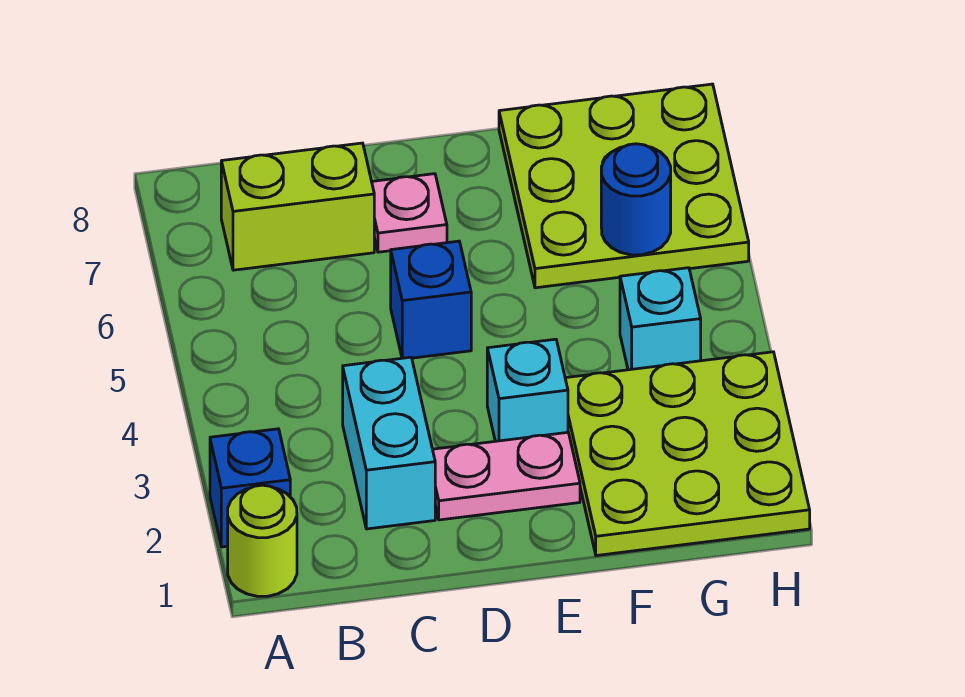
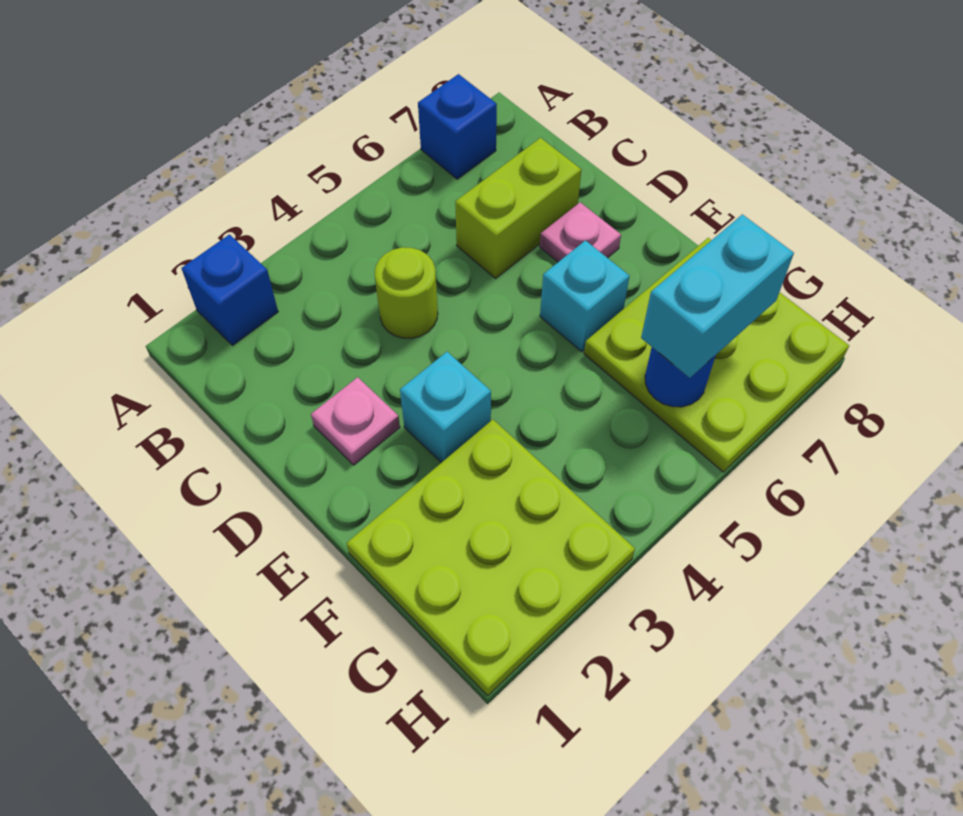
lime round brick A1 level 1 -> lime round brick C4 level 1
lime brick B7:C7 level 1 -> lime brick C6:C7 level 1
cyan brick C2:C3 level 1 -> cyan brick G6:G7 level 3
pink plate D2:E2 level 1 -> pink plate D2 level 1
blue brick D5 level 1 -> blue brick A7 level 1
cyan brick G4 level 1 -> cyan brick E6 level 1

